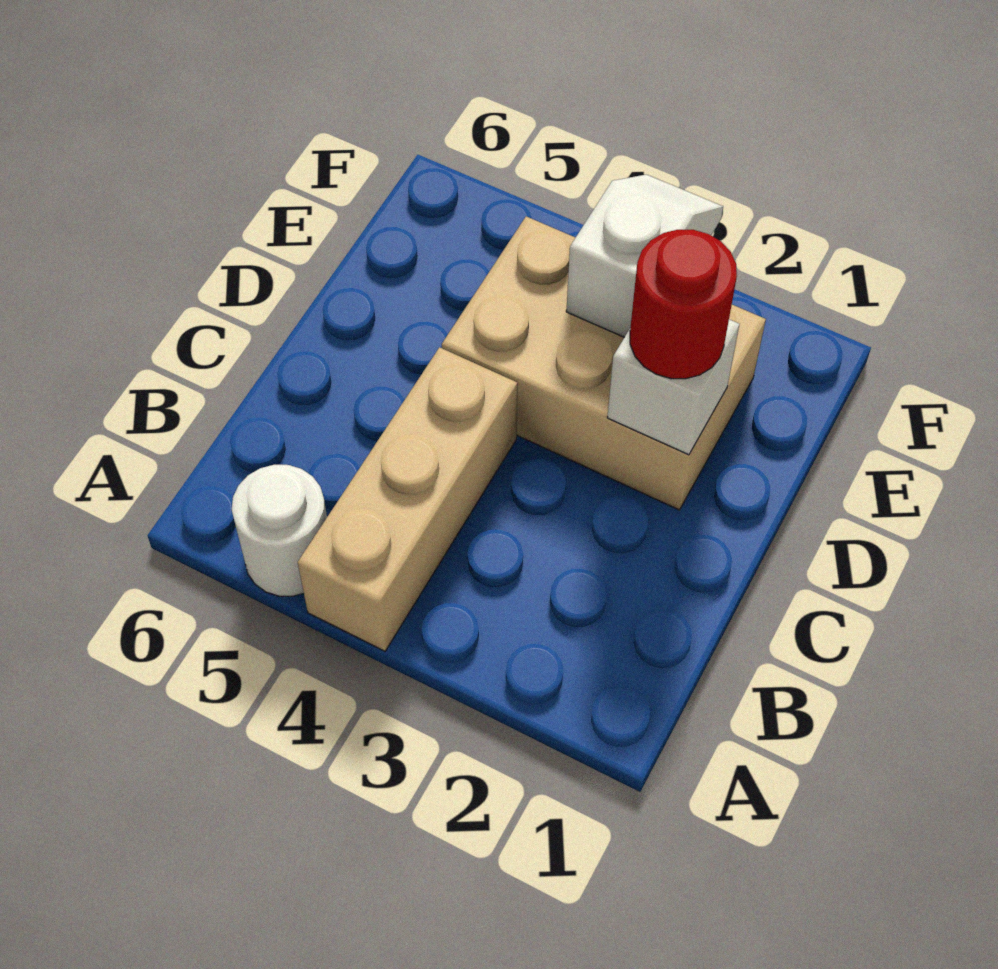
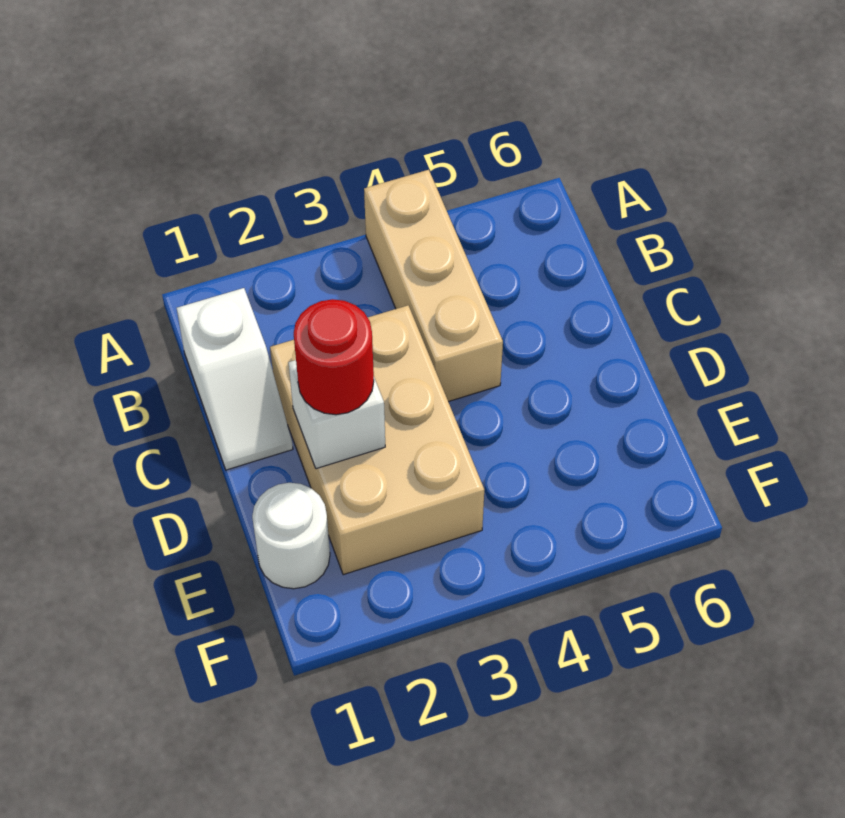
white round brick A5 level 1 -> white round brick E1 level 1
tan brick D2:E4 level 1 -> tan brick C2:E3 level 1
white slope E3:F3 level 2 top E -> white slope B1:C1 level 1 top B

